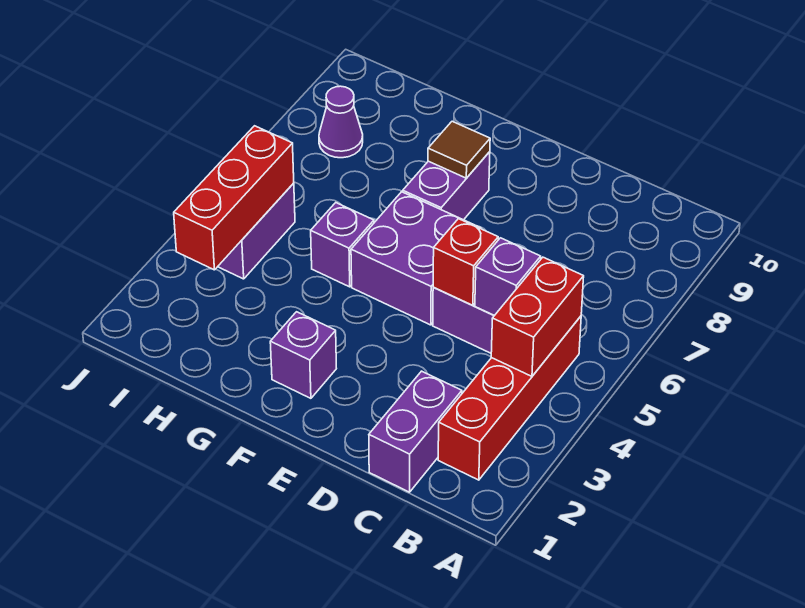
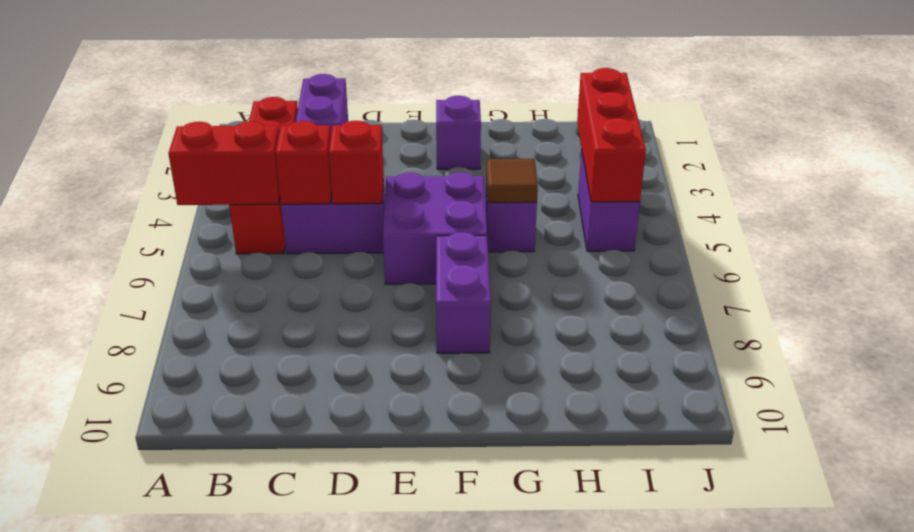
red brick B4:B5 level 2 -> red brick A5:B5 level 2
purple brick C5 level 2 -> red brick C5 level 2
brown tile F8 level 2 -> brown tile G5 level 2
purple cone I8 level 1 -> none

